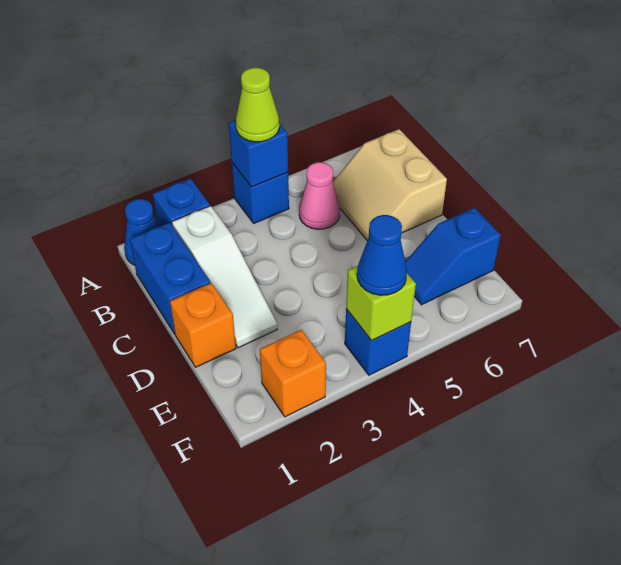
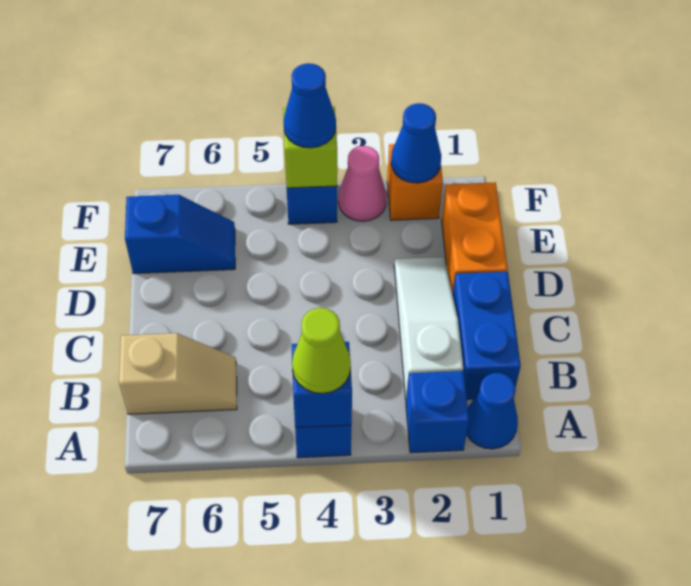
pink cone B5 level 1 -> pink cone F3 level 1
tan slope B6:C7 level 1 top 7 -> tan slope B6:B7 level 1 top 7
orange brick D1 level 1 -> orange brick D1:E1 level 1
none -> blue cone F2 level 2

